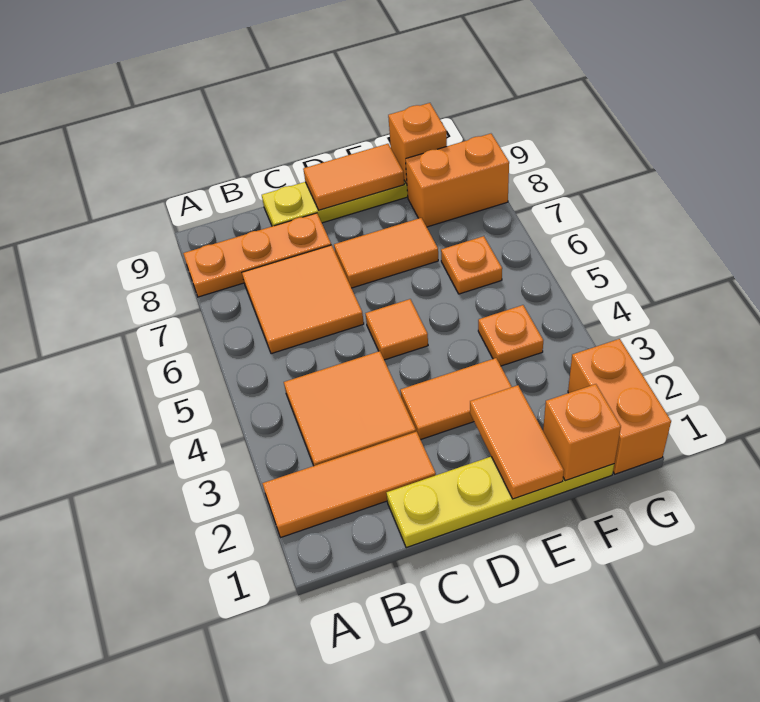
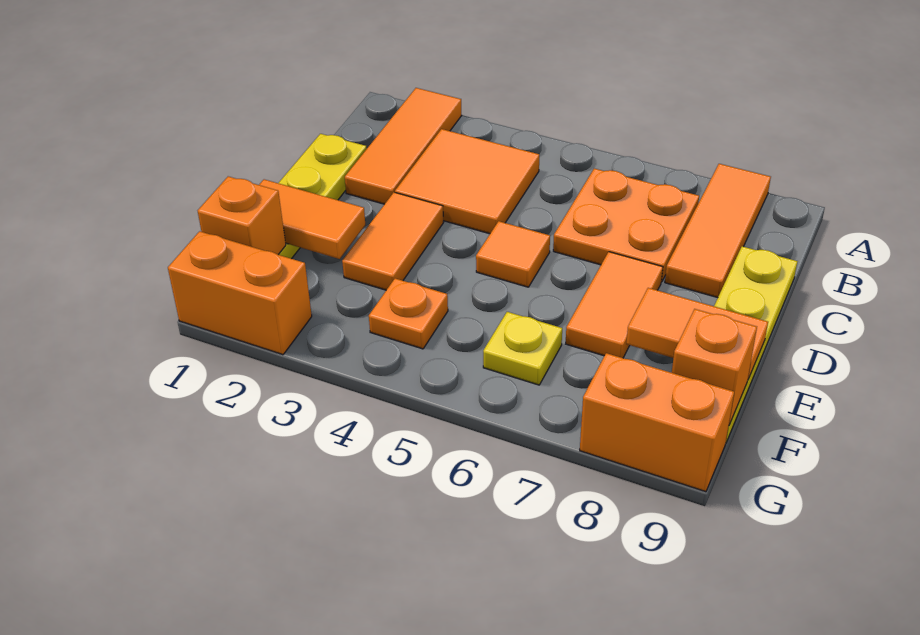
orange plate A8:C8 level 1 -> orange tile A8:C8 level 1
orange tile B6:C7 level 1 -> orange plate B6:C7 level 1
orange tile D9:E9 level 2 -> orange tile E8:E9 level 2
orange plate F6 level 1 -> yellow plate F6 level 1
orange brick F8:G8 level 1 -> orange brick G8:G9 level 1

